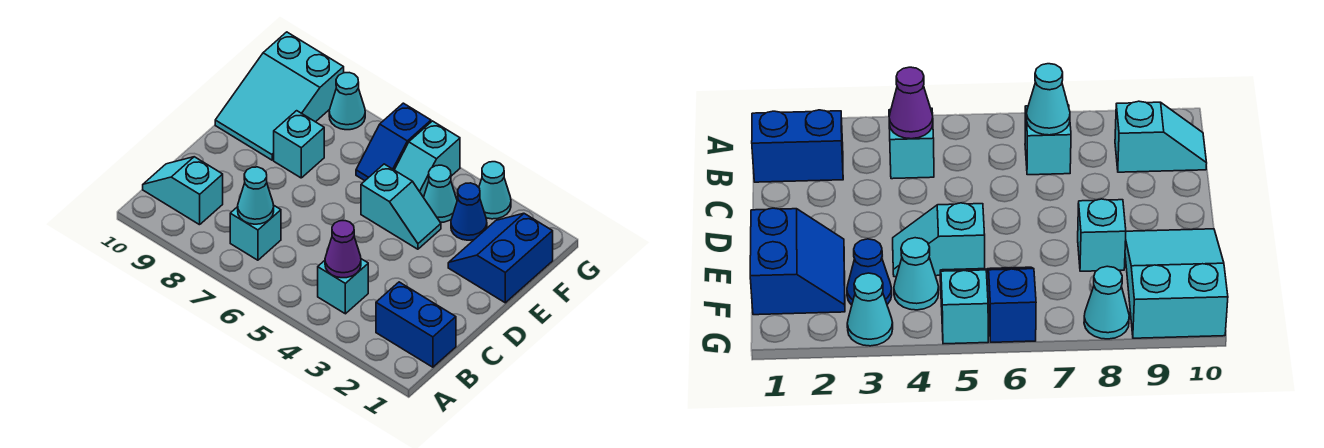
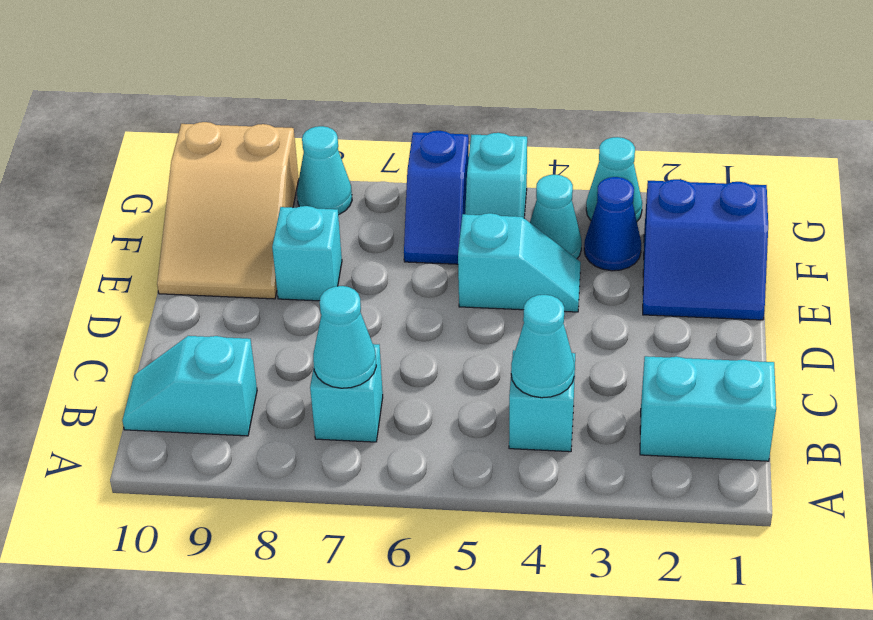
blue brick B1:B2 level 1 -> cyan brick B1:B2 level 1
purple cone B4 level 2 -> cyan cone B4 level 2
blue slope E1:F2 level 1 top 1 -> blue slope E1:F2 level 1 top F
cyan slope E9:G10 level 1 top G -> tan slope E9:G10 level 1 top G

